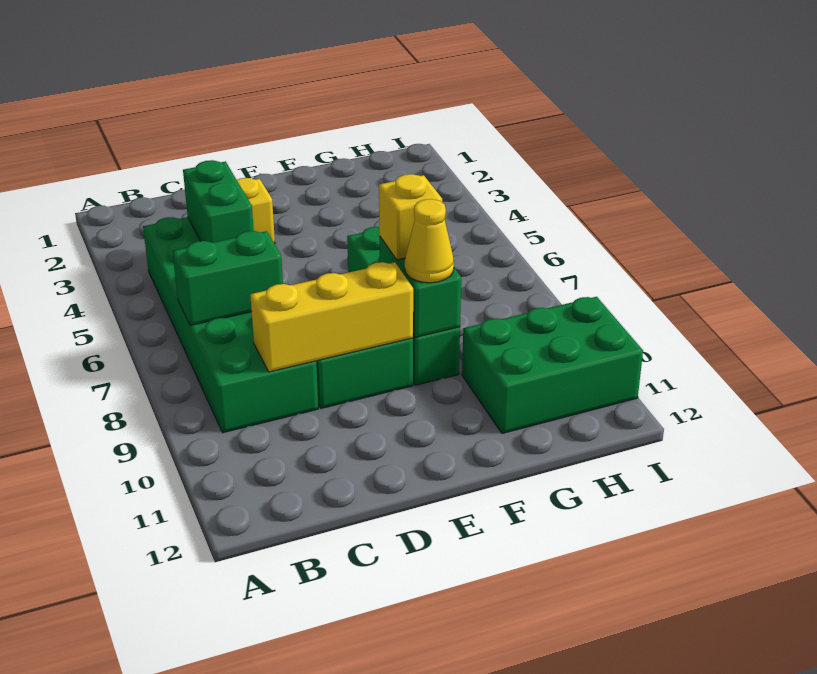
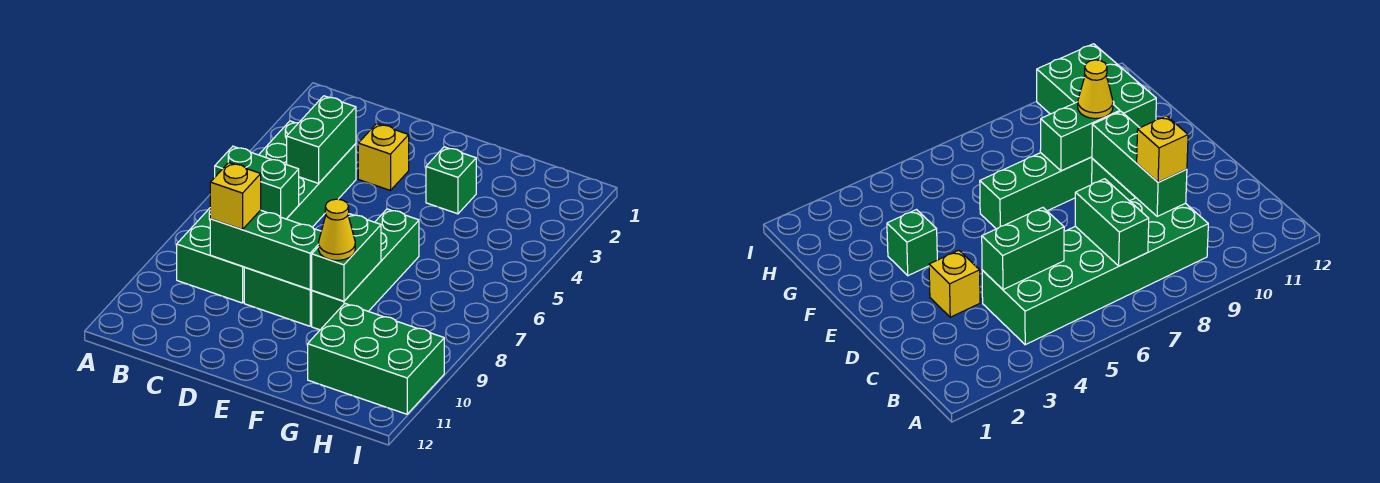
yellow brick C9:E9 level 2 -> green brick C9:E9 level 2
none -> green brick F3 level 1
yellow brick F8 level 3 -> yellow brick C9 level 3

